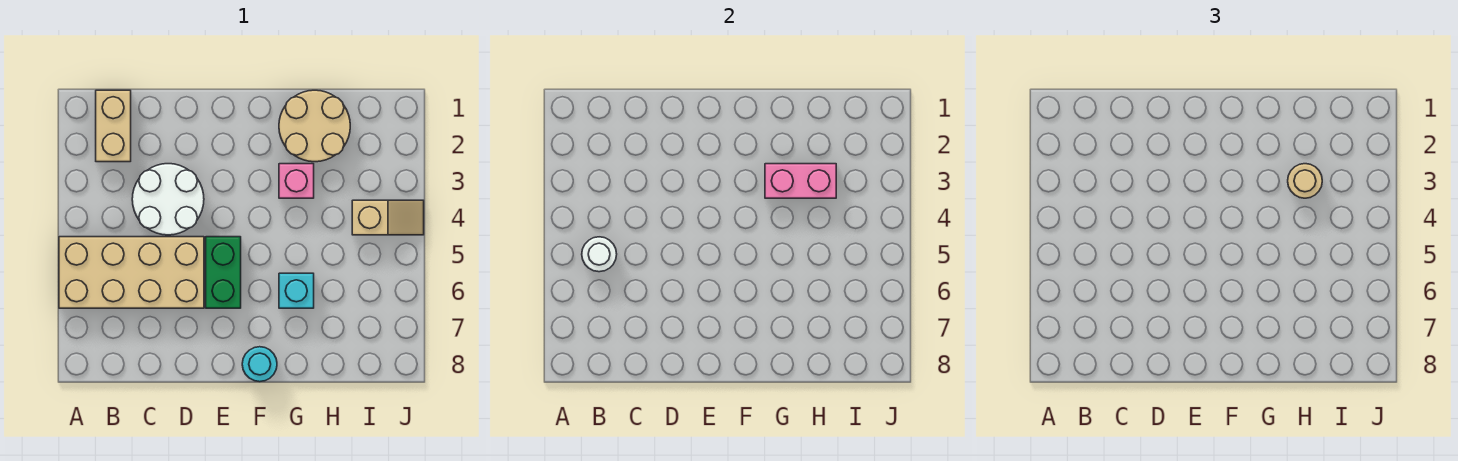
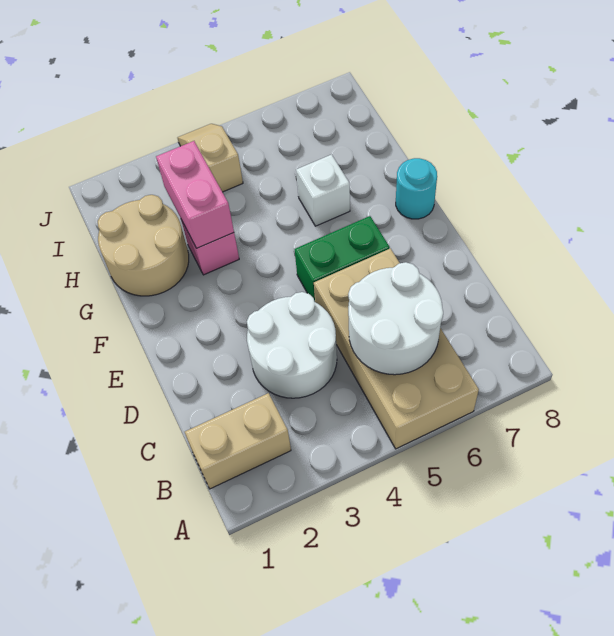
white round brick B5 level 2 -> white round brick B5:C6 level 2
cyan brick G6 level 1 -> white brick G6 level 1
tan round brick H3 level 3 -> none

